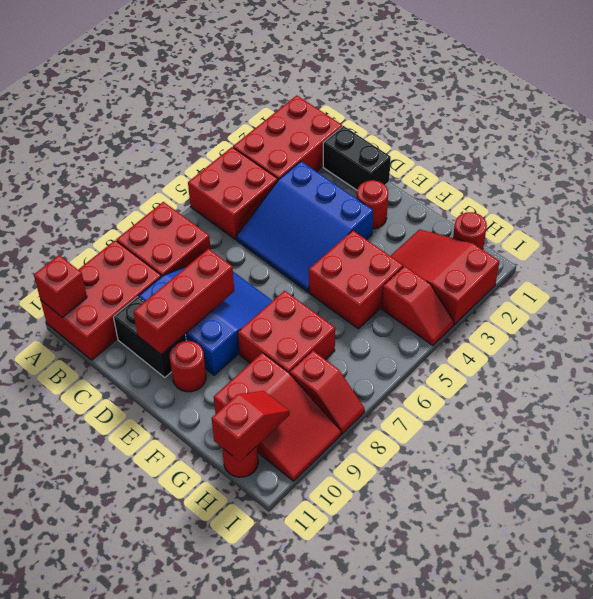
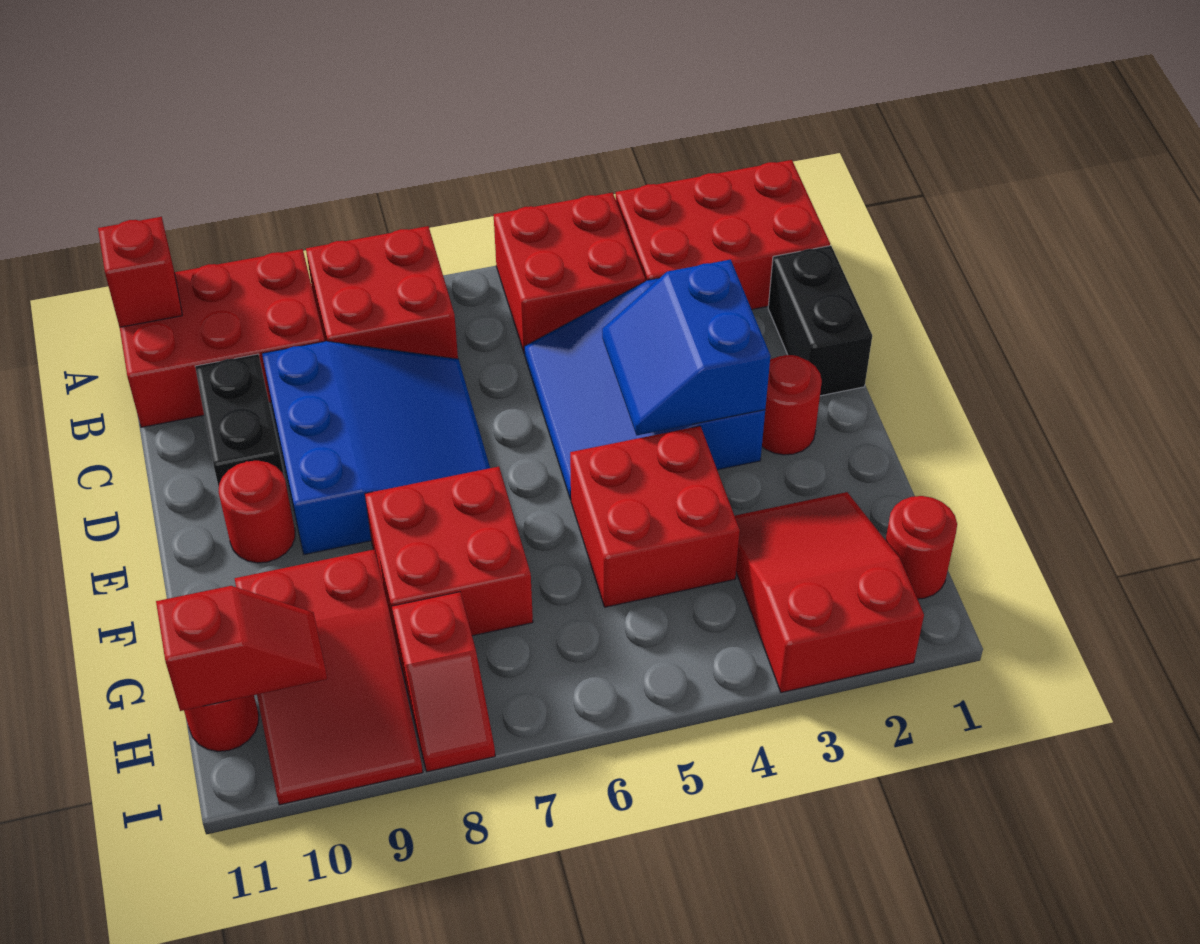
none -> blue slope D3:E4 level 2 top 3
red brick D8:D10 level 2 -> none
red slope H4:I4 level 1 top H -> none

